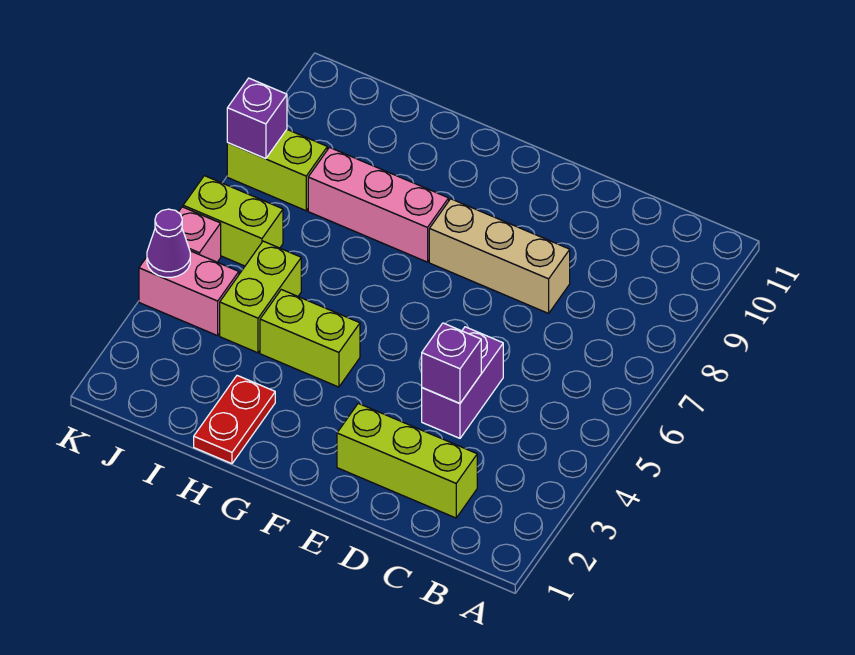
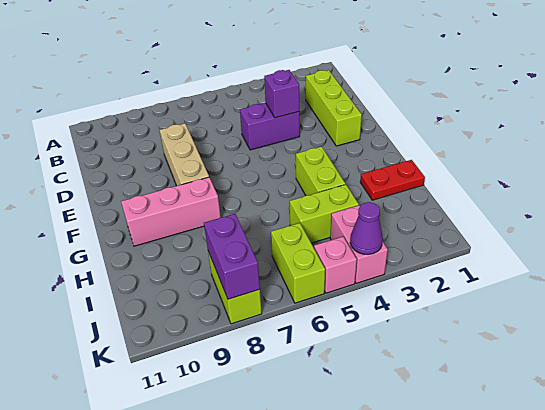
pink brick G8:I8 level 1 -> pink brick G8:G10 level 1
purple brick K8 level 2 -> purple brick J8:K8 level 2

